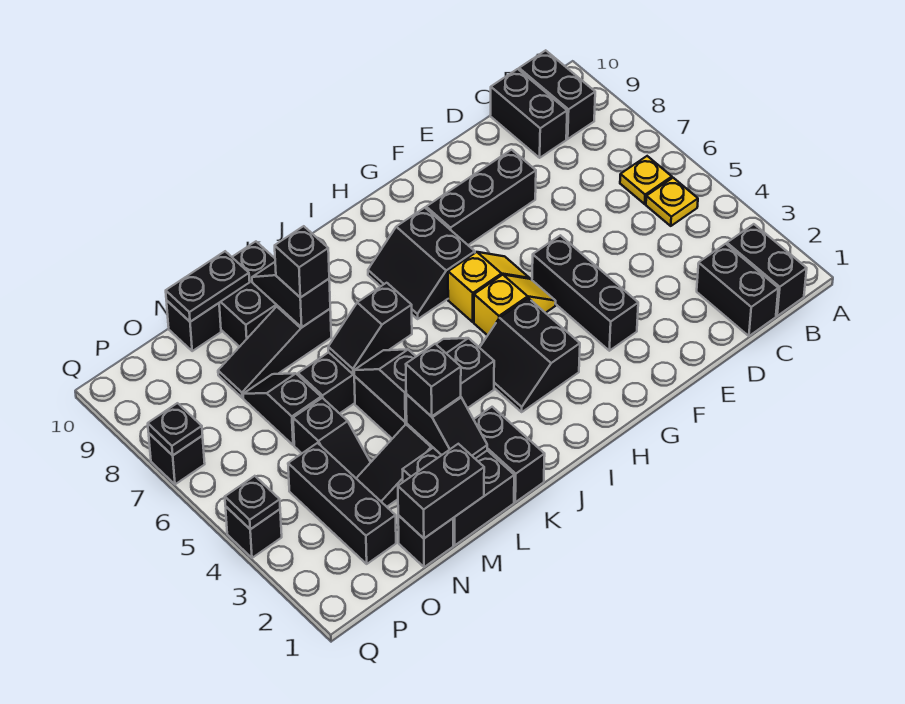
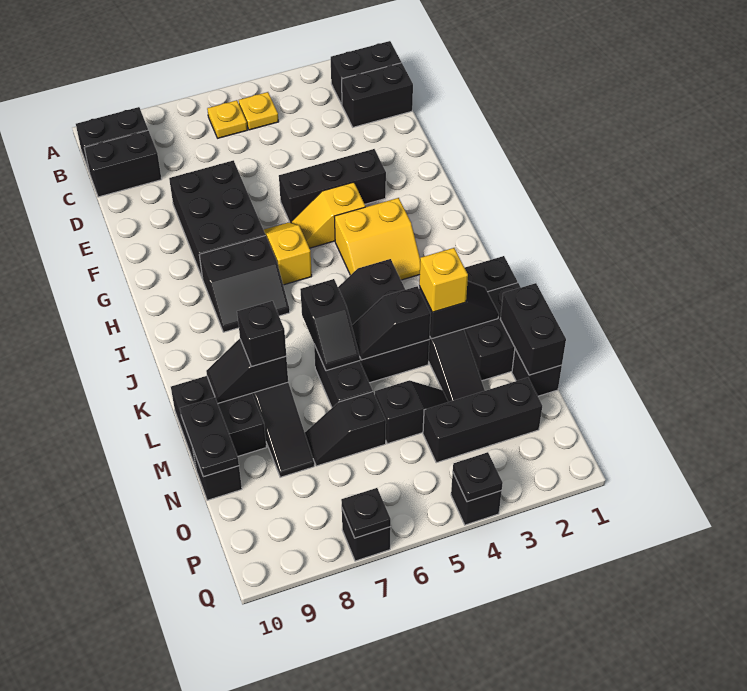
black brick E8:G8 level 1 -> black brick E7:G8 level 1
yellow slope G5:H5 level 1 top H -> yellow slope G4:G5 level 1 top 4
black slope H3:I4 level 1 top H -> yellow slope H3:I4 level 1 top H
black brick L3 level 3 -> yellow brick L3 level 3

